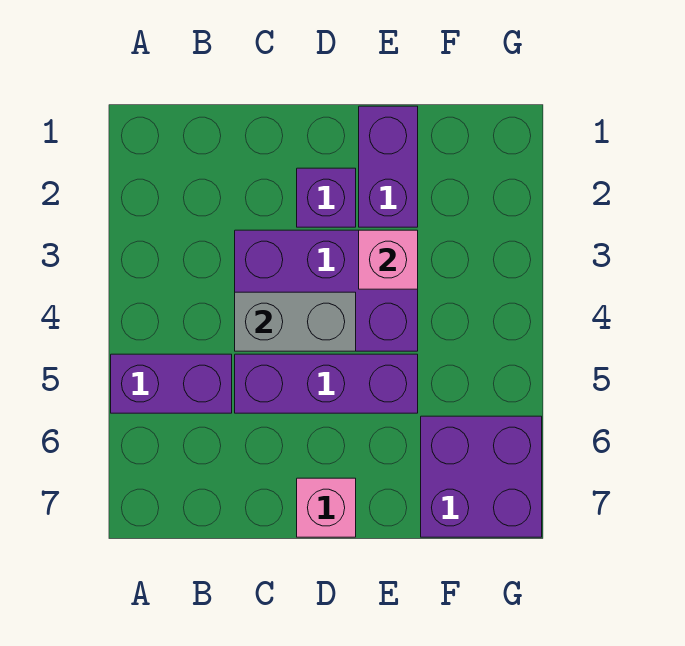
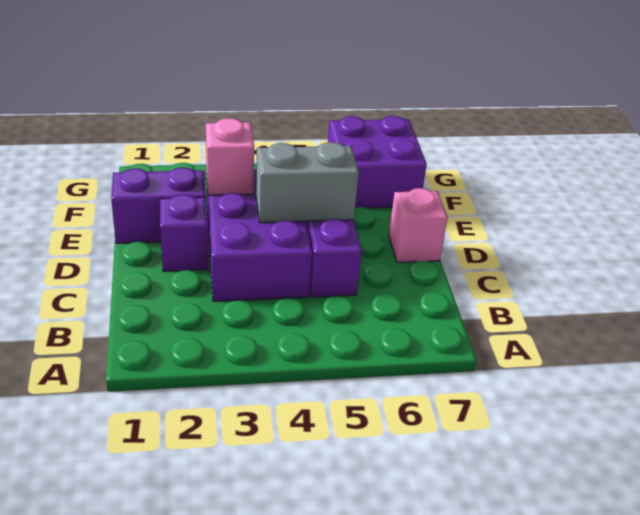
purple brick A5:B5 level 1 -> none
grey brick C4:D4 level 2 -> grey brick D4:D5 level 2

